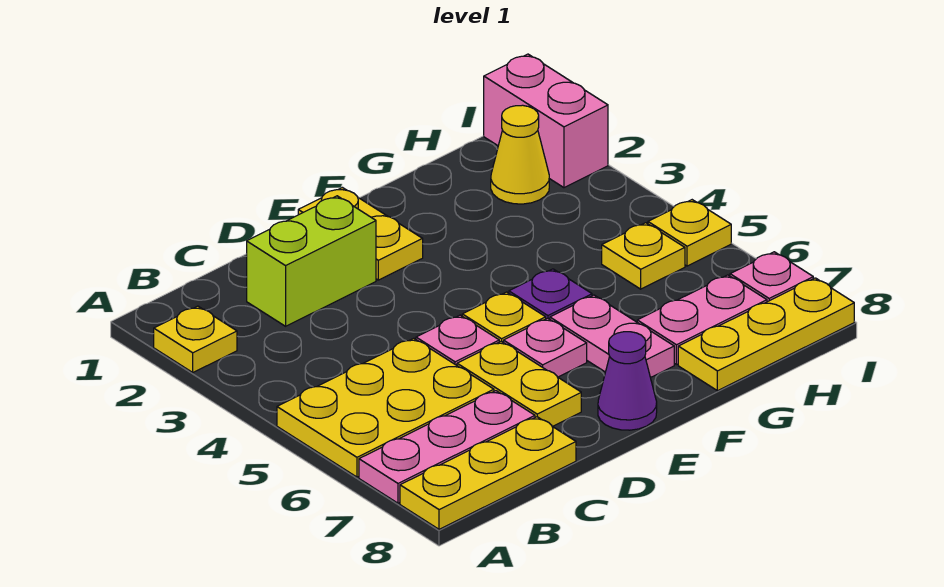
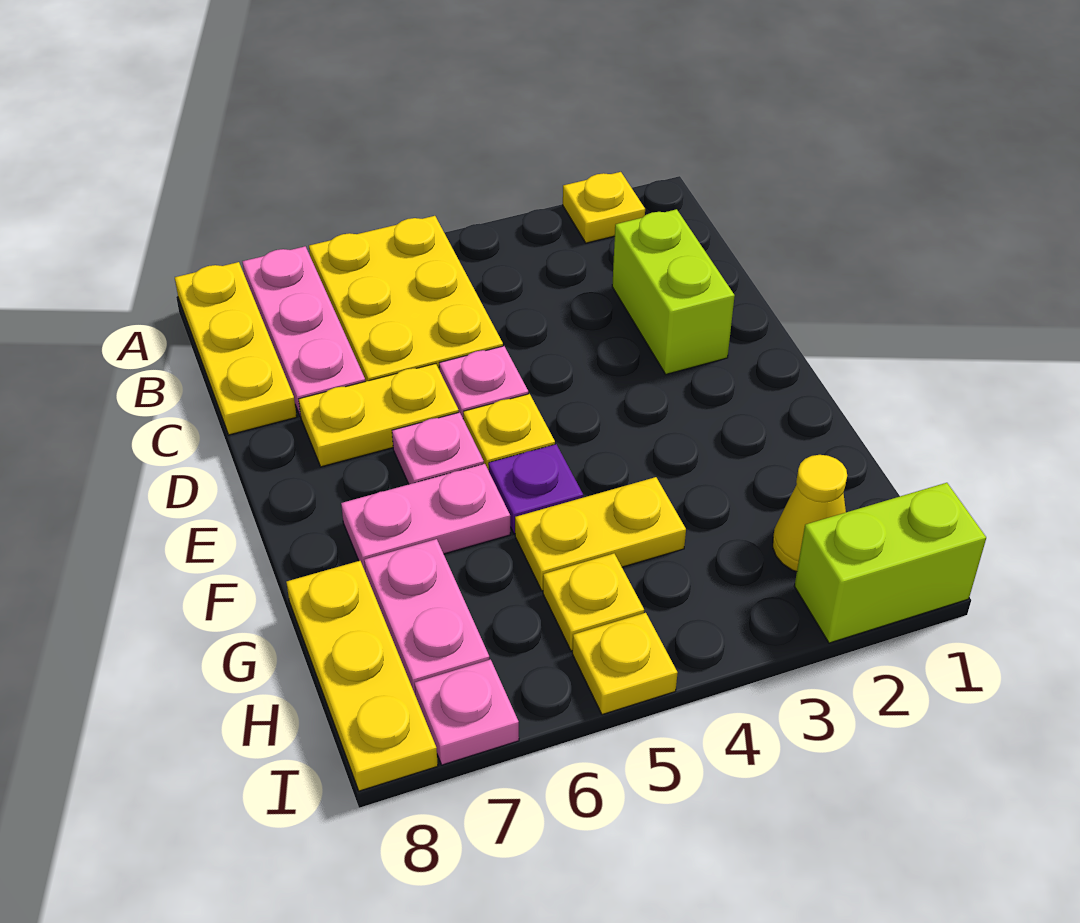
yellow plate E1:E2 level 1 -> yellow plate G4:G5 level 1
purple cone E8 level 1 -> none
pink brick I1:I2 level 1 -> lime brick I1:I2 level 1

